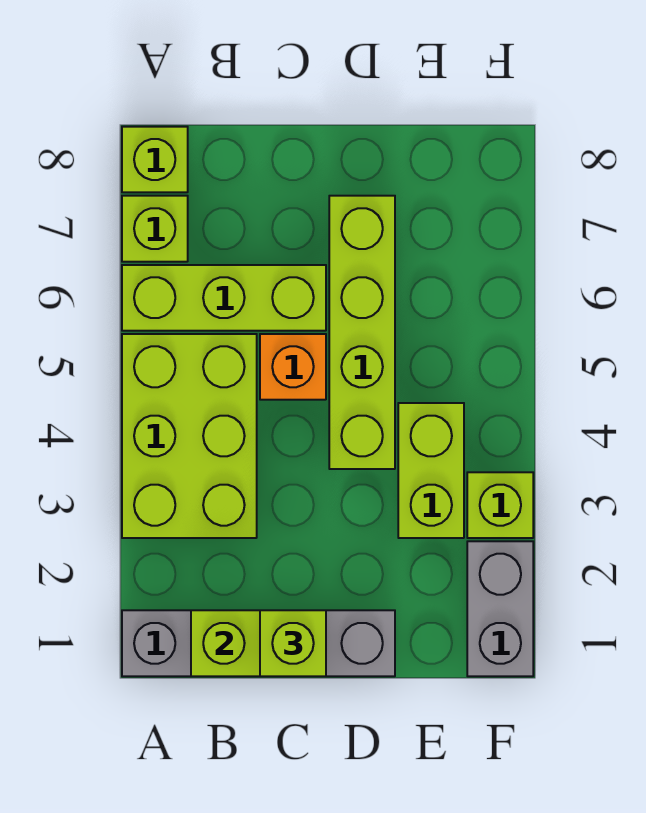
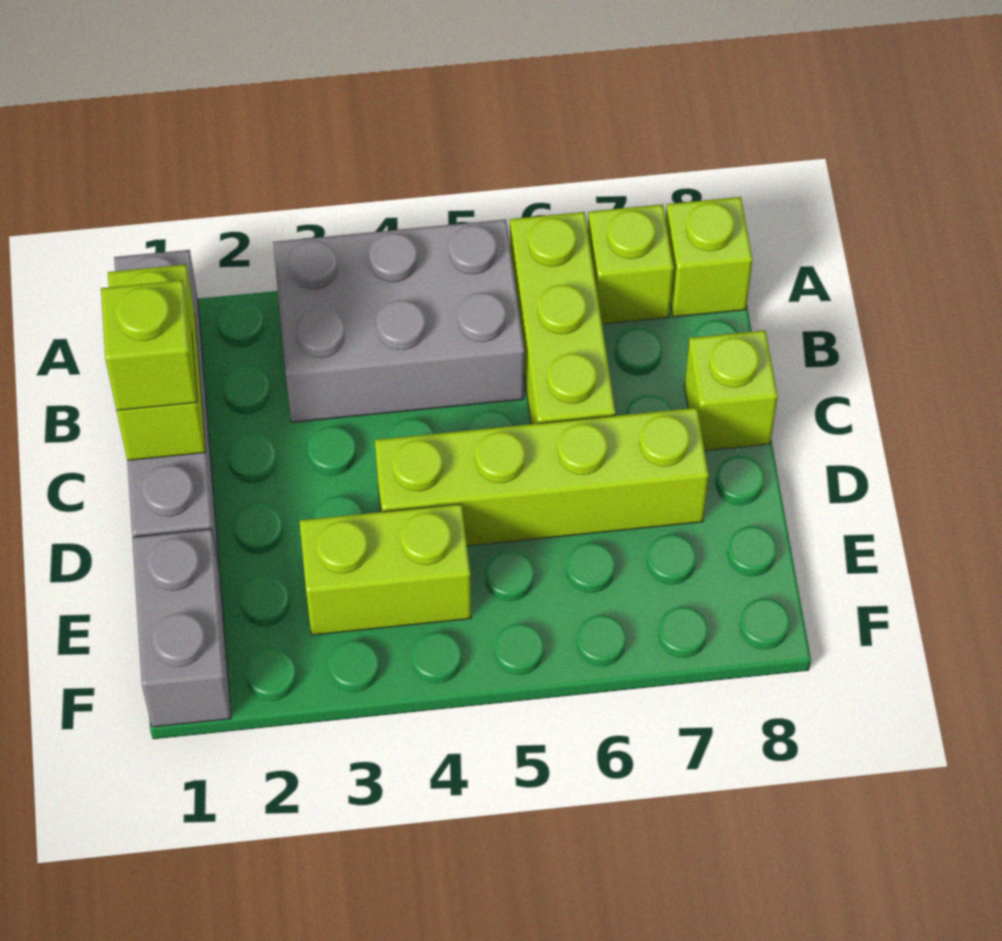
lime brick A3:B5 level 1 -> grey brick A3:B5 level 1
orange brick C5 level 1 -> none
grey brick F1:F2 level 1 -> grey brick E1:F1 level 1
lime brick F3 level 1 -> lime brick C8 level 1

